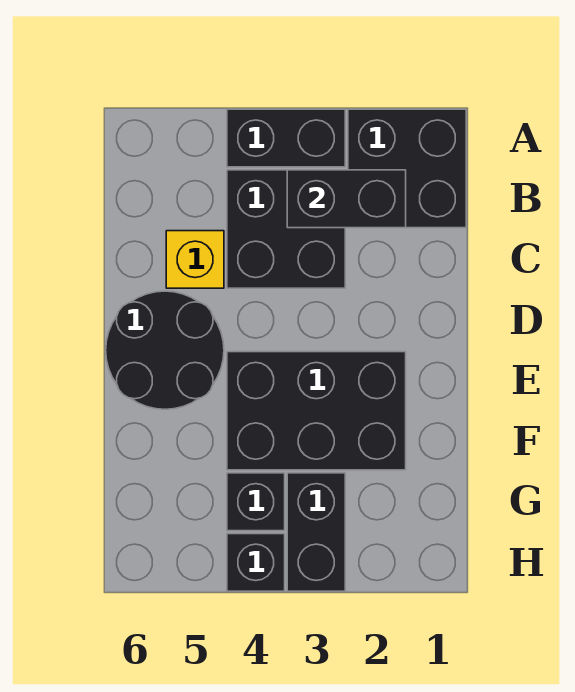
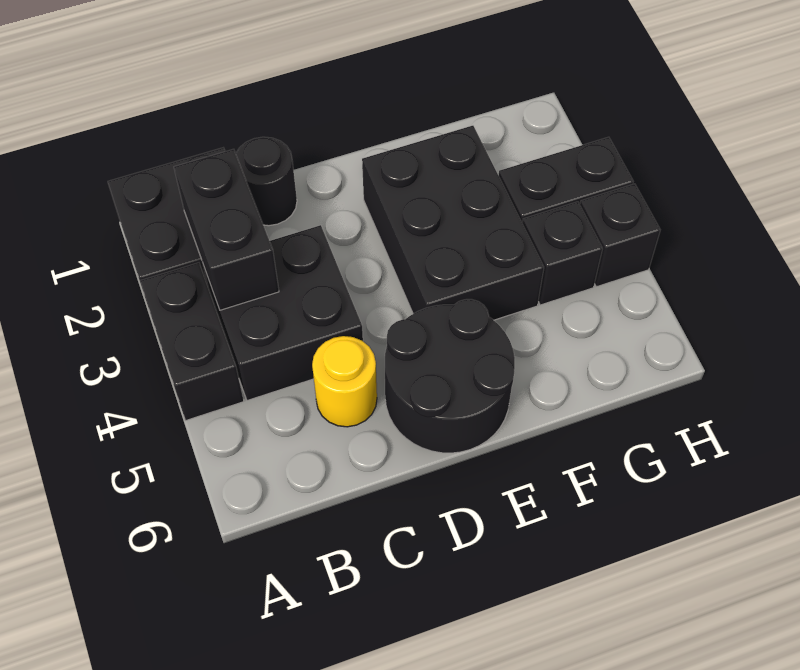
none -> black round brick C1 level 1
yellow brick C5 level 1 -> yellow round brick C5 level 1

